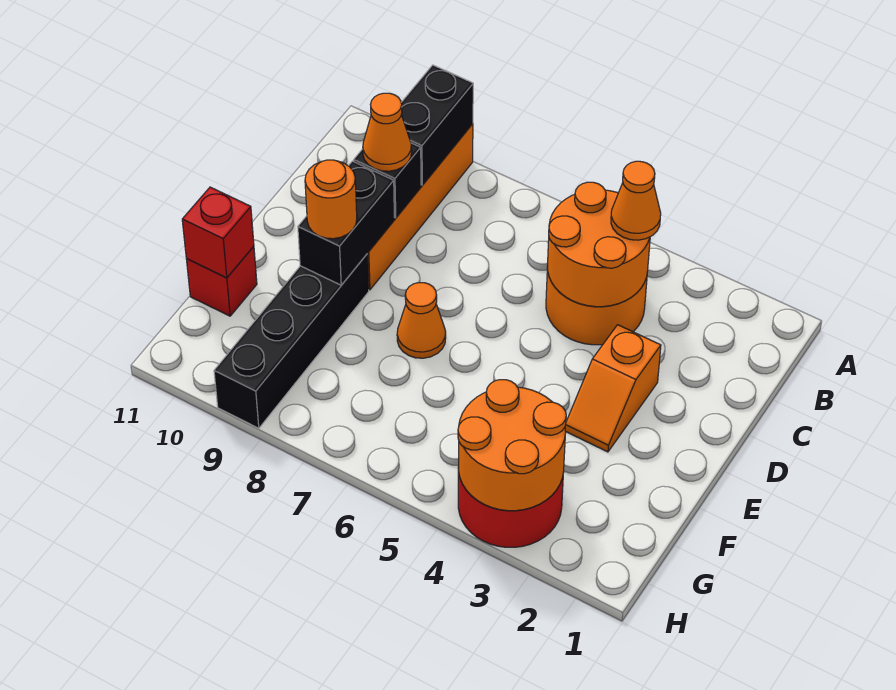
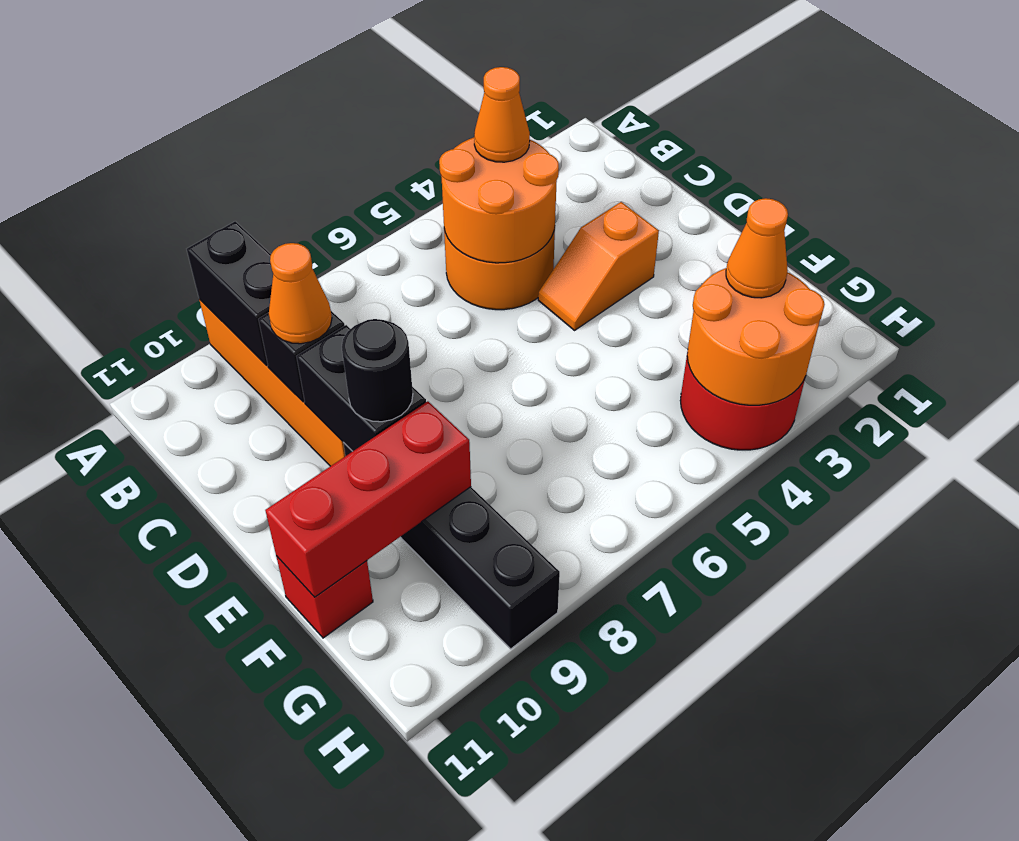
orange slope D3:E3 level 1 top D -> orange slope D3:D4 level 1 top 3
orange cone E7 level 1 -> orange cone G3 level 3
orange round brick E9 level 3 -> black round brick E9 level 3
red brick F11 level 2 -> red brick F9:F11 level 2

